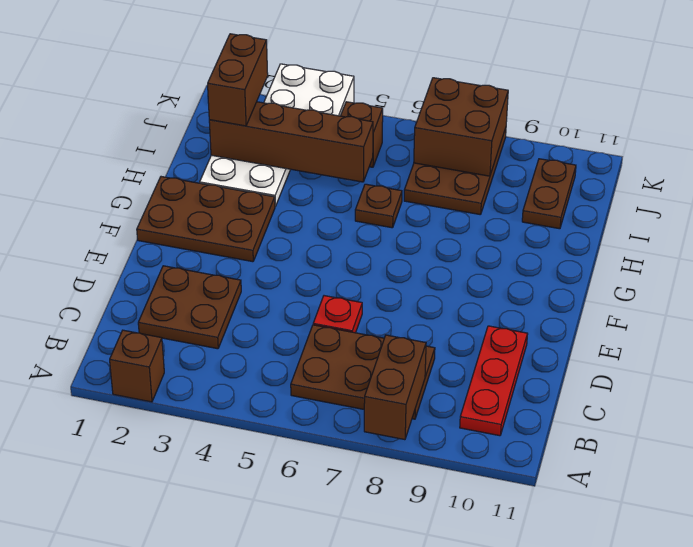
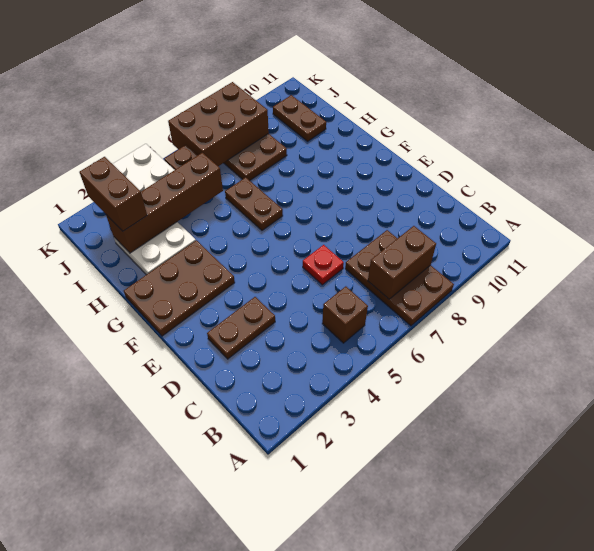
brown brick A2 level 1 -> brown brick B5 level 1
brown brick A8:B8 level 2 -> brown brick B7:B8 level 2
brown plate B6:C8 level 1 -> brown plate A7:C8 level 1
red plate B10:D10 level 1 -> none
brown plate C2:D3 level 1 -> brown plate D2:D3 level 1
brown plate H6 level 1 -> brown plate G6:H6 level 1
brown brick J7:K8 level 2 -> brown brick J6:K8 level 2

